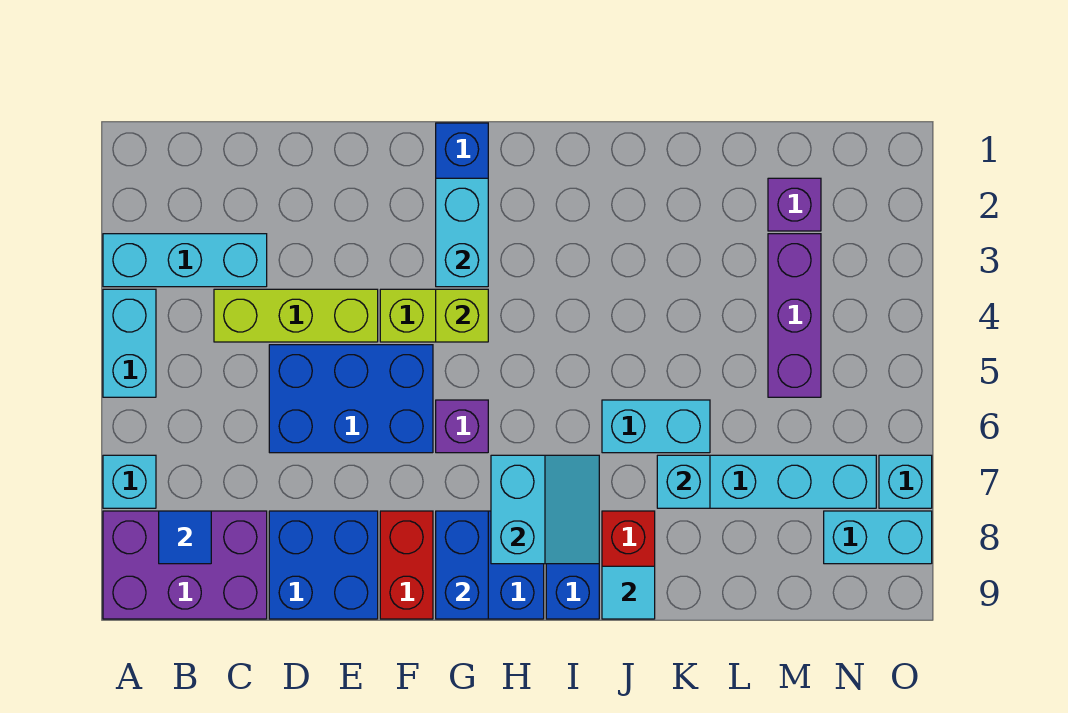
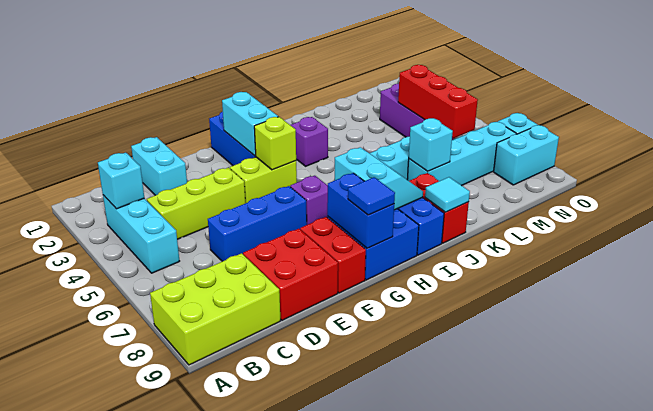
cyan brick A3:C3 level 1 -> cyan brick B3:B5 level 1
cyan brick A4:A5 level 1 -> cyan brick D1:D2 level 1
cyan brick A7 level 1 -> cyan brick B3 level 2
purple brick A8:C9 level 1 -> lime brick A8:C9 level 1
blue tile B8 level 2 -> blue tile G9 level 3
blue brick D5:F6 level 1 -> blue brick D6:F6 level 1
blue brick D8:E9 level 1 -> red brick D8:E9 level 1
purple brick M2 level 1 -> purple brick I3 level 1
none -> red brick M4:M6 level 2

